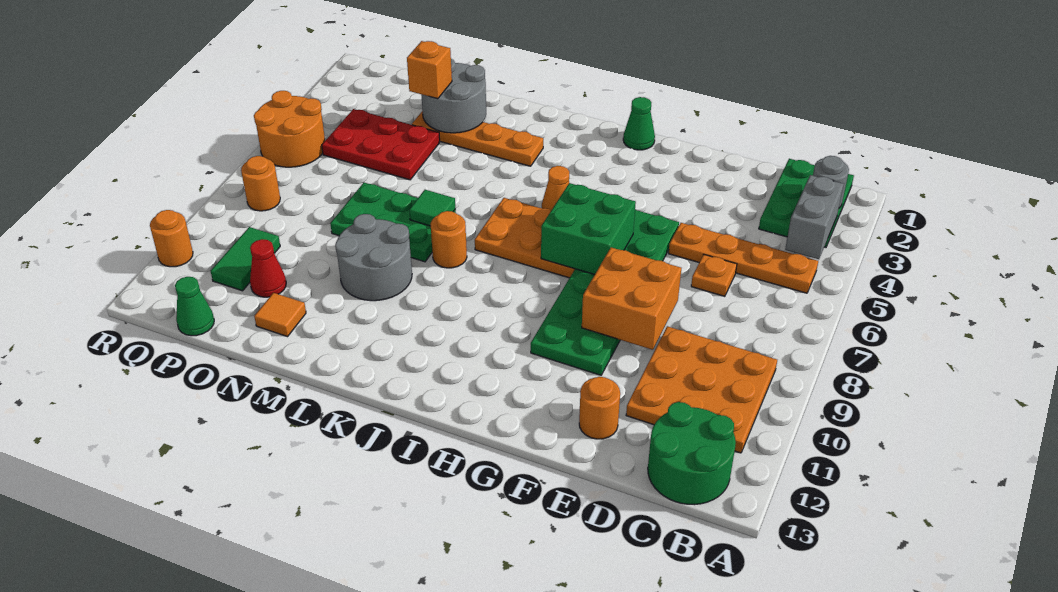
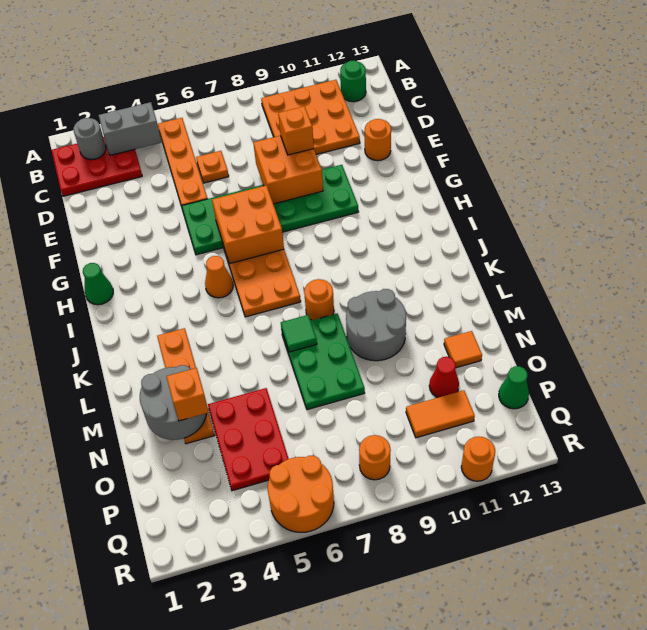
green plate B1:C3 level 1 -> red plate B1:C3 level 1
green round brick B12:C13 level 1 -> green round brick B12 level 1
none -> orange brick E9 level 3
green brick G6:H7 level 2 -> orange brick G6:H7 level 2
green tile P10:P11 level 1 -> orange tile P10:P11 level 1

